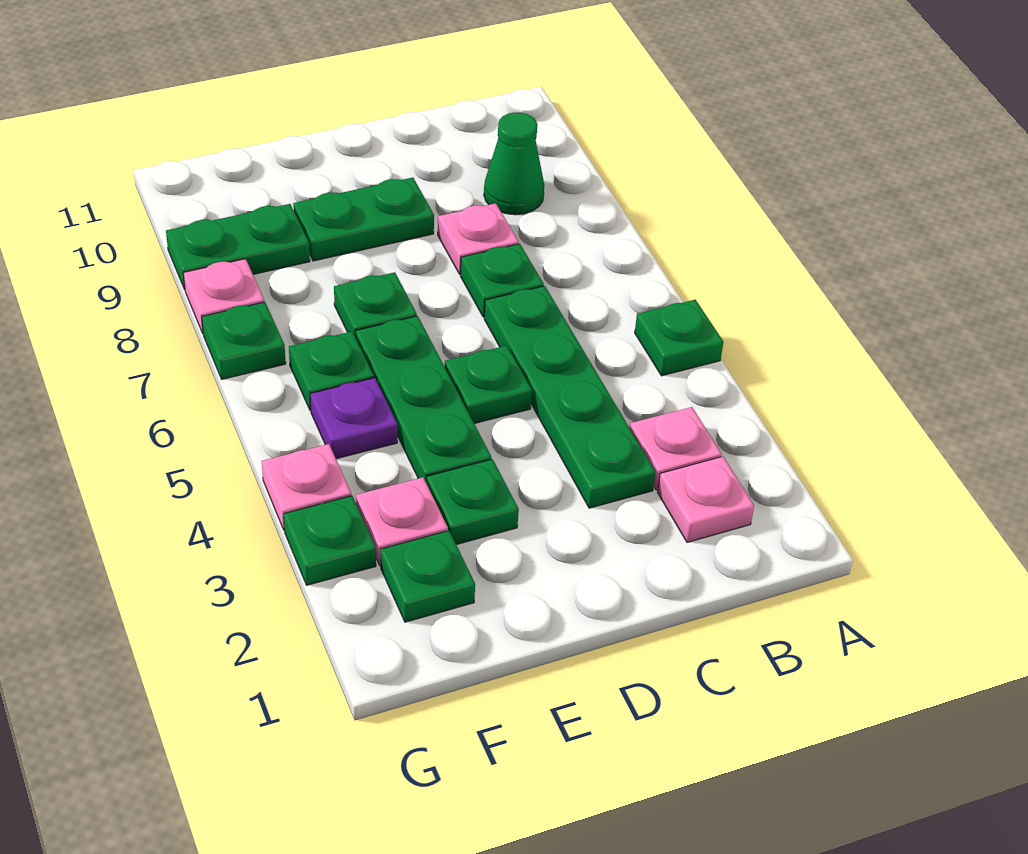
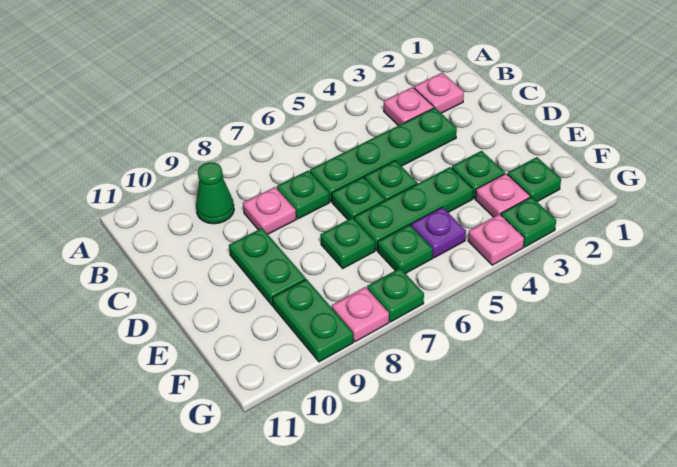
green plate A5 level 1 -> green plate D6 level 1

